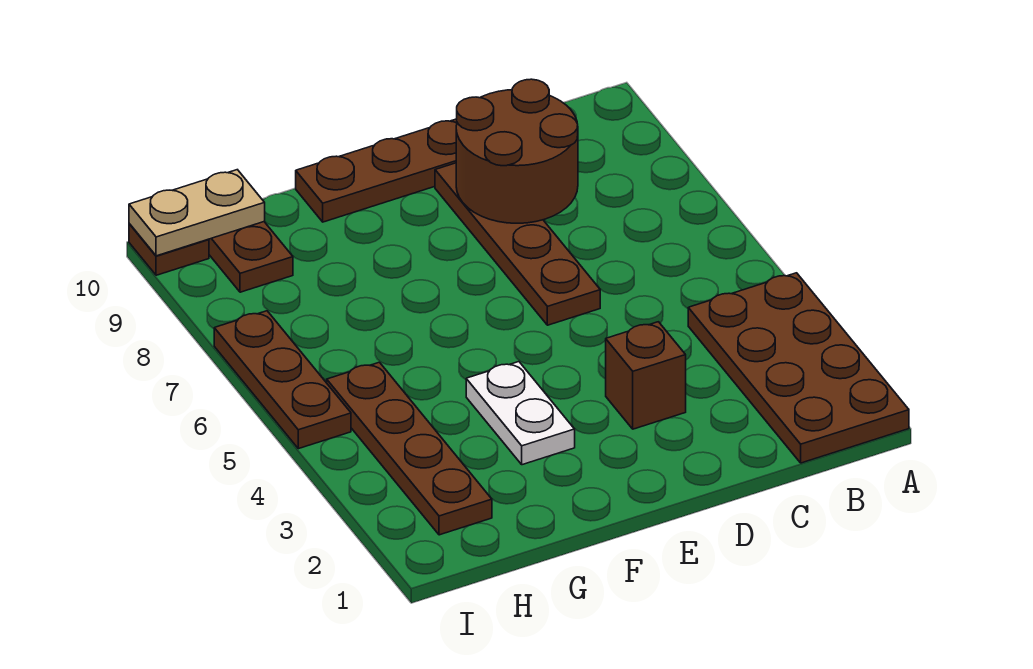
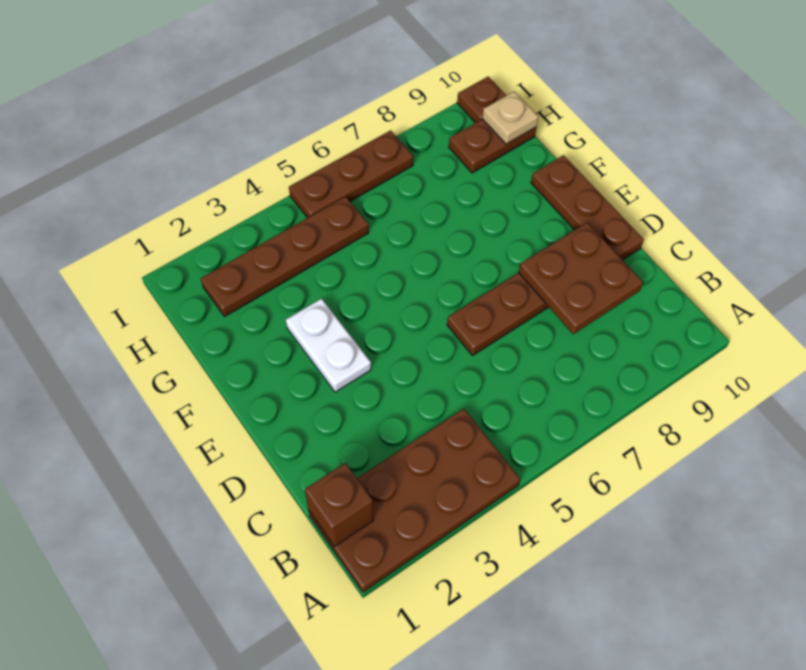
brown round brick C8:D9 level 2 -> brown plate C8:D9 level 2
brown brick D3 level 1 -> brown brick B1 level 2
white plate F3:F4 level 1 -> white plate E3:F3 level 1
tan plate H10:I10 level 2 -> tan plate H10 level 2

